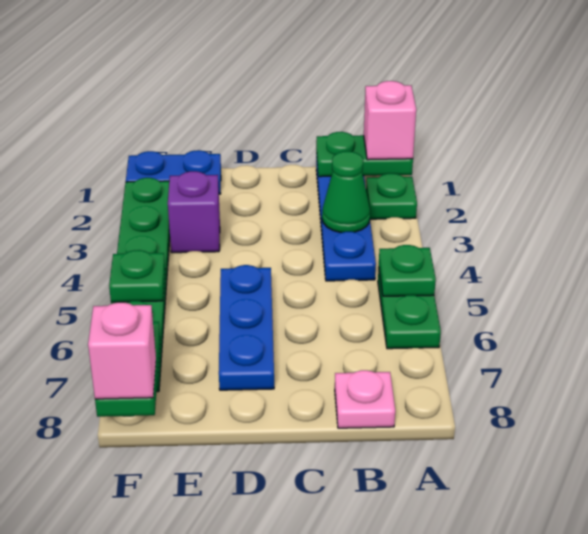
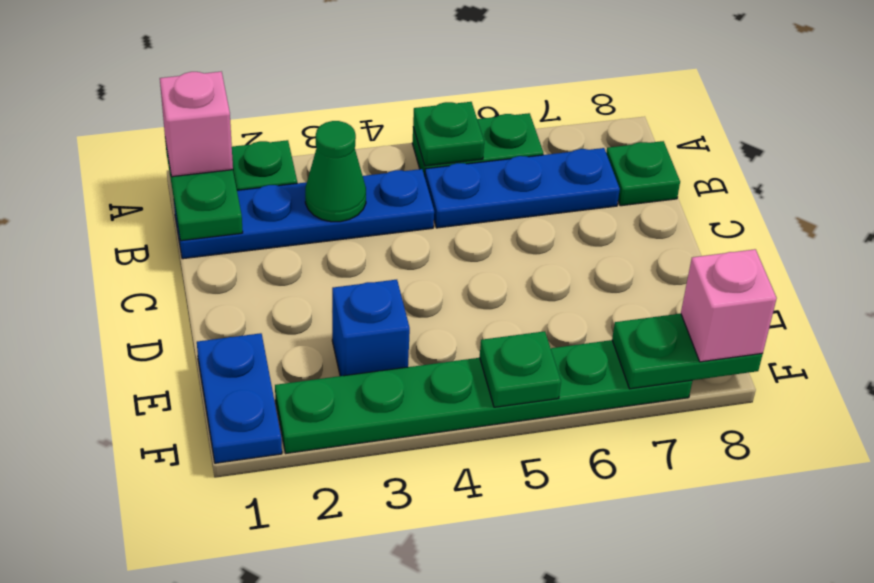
pink plate B8 level 1 -> green plate B8 level 1
blue plate D5:D7 level 1 -> blue plate B5:B7 level 1
purple brick E3 level 1 -> blue brick E3 level 1

